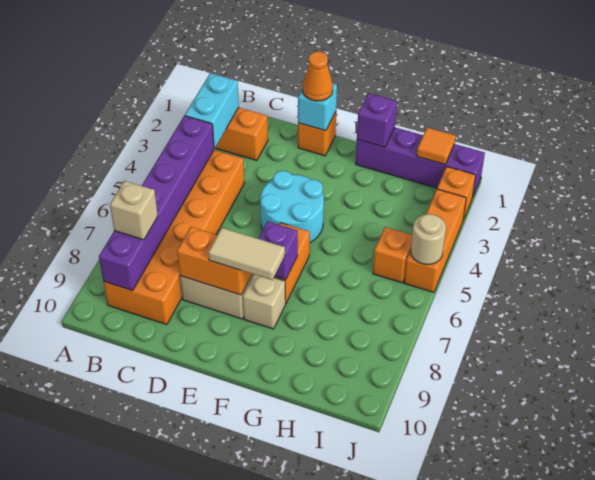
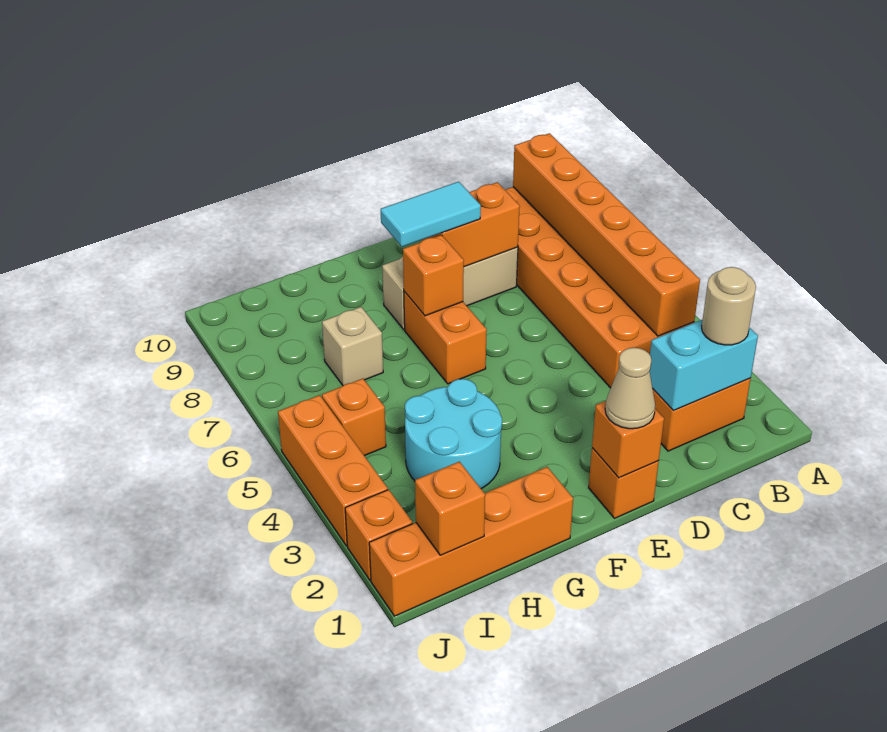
cyan brick B2:B3 level 2 -> cyan brick B2:C2 level 2
purple brick B4:B9 level 2 -> orange brick B4:B9 level 2
tan brick B8 level 3 -> tan brick H7 level 1
cyan brick E1 level 2 -> orange brick E1 level 2
orange cone E1 level 3 -> tan cone E1 level 3
cyan round brick E4:F5 level 1 -> cyan round brick G3:H4 level 1
tan tile E8:F8 level 3 -> cyan tile E8:F8 level 3
purple brick F7 level 2 -> orange brick F7 level 2
purple brick G1:J1 level 1 -> orange brick G1:J1 level 1
purple brick G1 level 2 -> none
orange tile I1 level 2 -> orange brick I1 level 2
tan round brick J5 level 2 -> tan round brick B2 level 3

